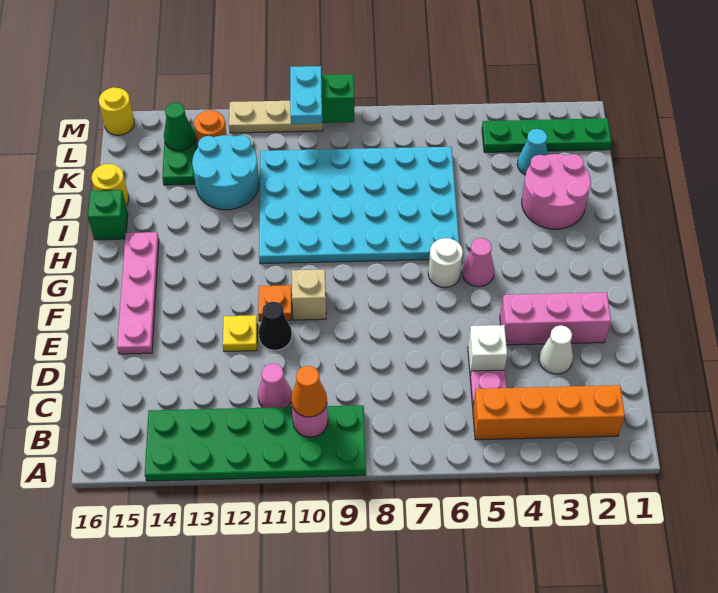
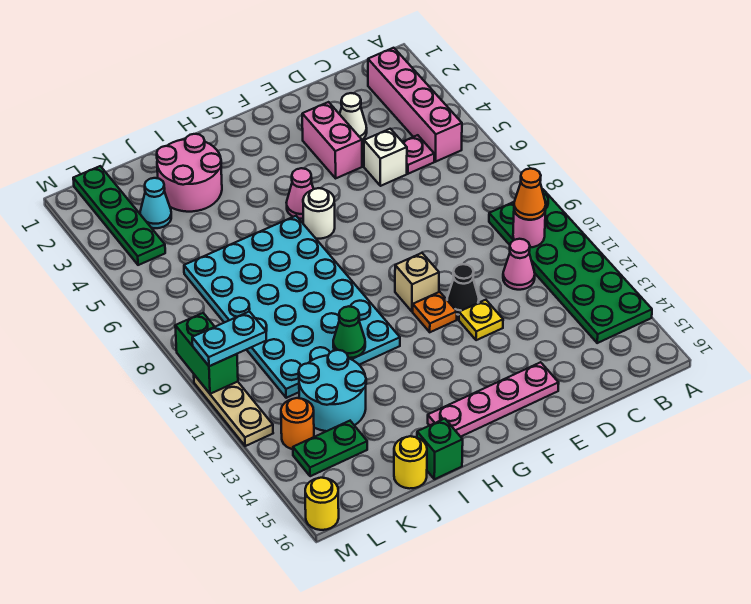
orange brick B2:B5 level 1 -> pink brick B2:B5 level 1
pink brick E2:E4 level 1 -> pink brick E3:E4 level 1
green cone L14 level 2 -> green cone I11 level 2

